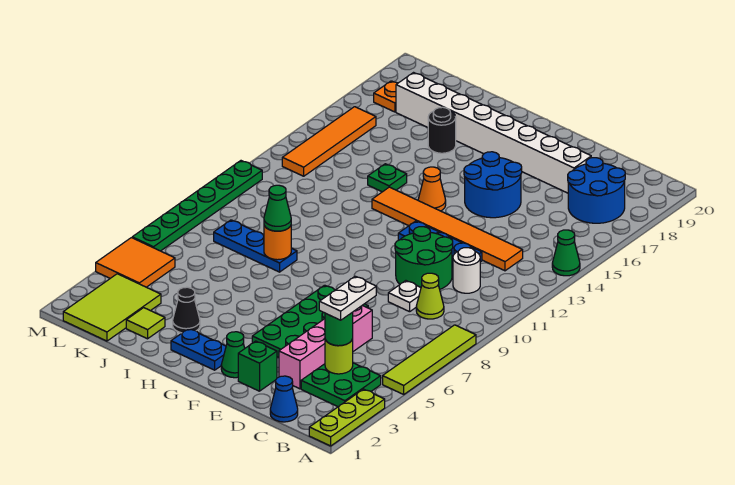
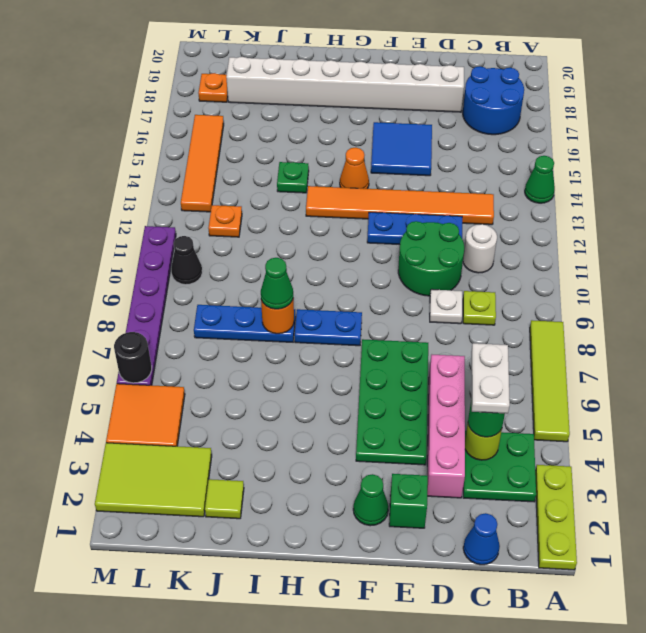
lime cone C9 level 1 -> lime plate C9 level 1
blue round brick E15:F16 level 1 -> blue tile E15:F16 level 1
blue plate G2:H2 level 1 -> blue plate G8:H8 level 1
black cone I3 level 1 -> black cone L10 level 1
black round brick I17 level 1 -> black round brick M6 level 2
lime tile K1:L3 level 1 -> lime tile K2:M3 level 1
none -> orange plate K12 level 1
green plate M6:M11 level 1 -> purple plate M6:M11 level 1

